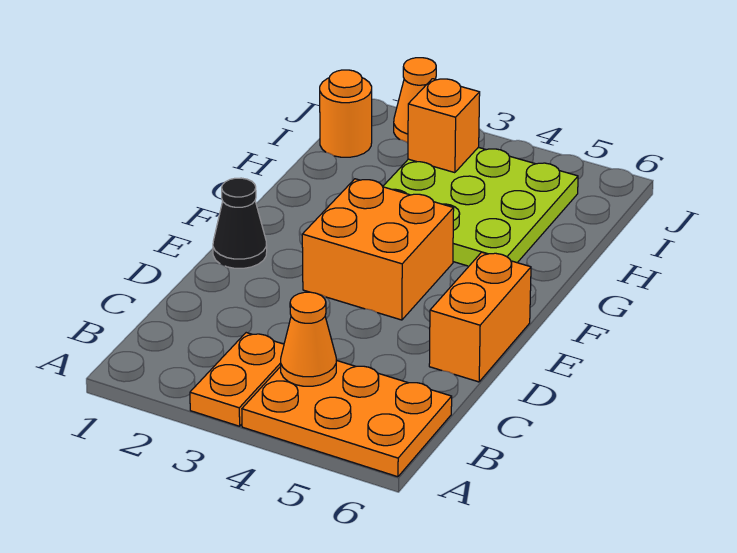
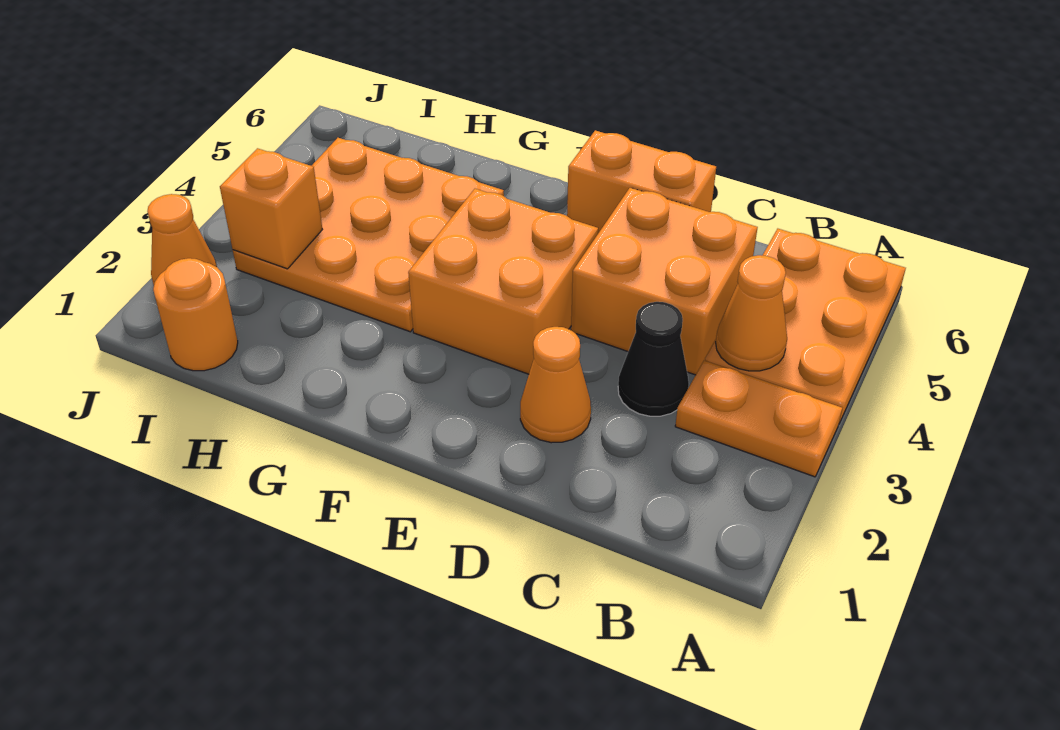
none -> orange brick C4:D5 level 1
none -> orange cone D2 level 1
black cone E1 level 1 -> black cone C3 level 1
lime plate G3:I5 level 1 -> orange plate G3:I5 level 1

